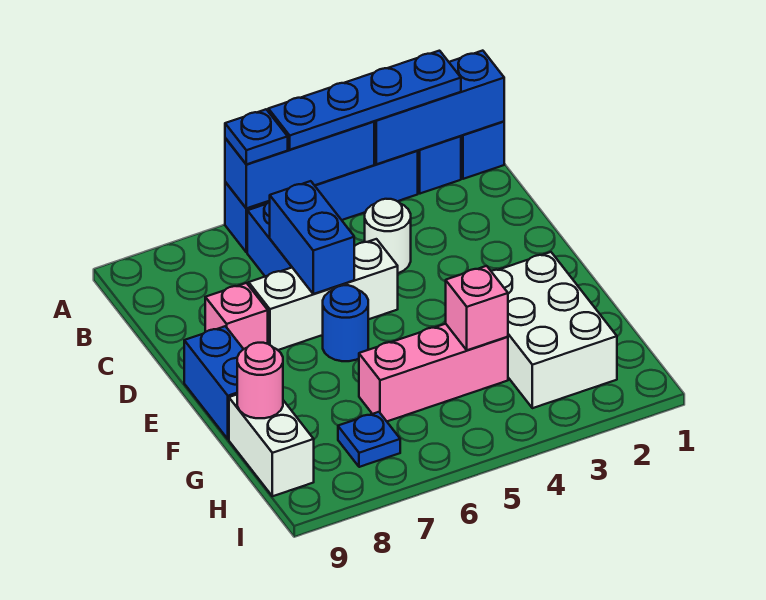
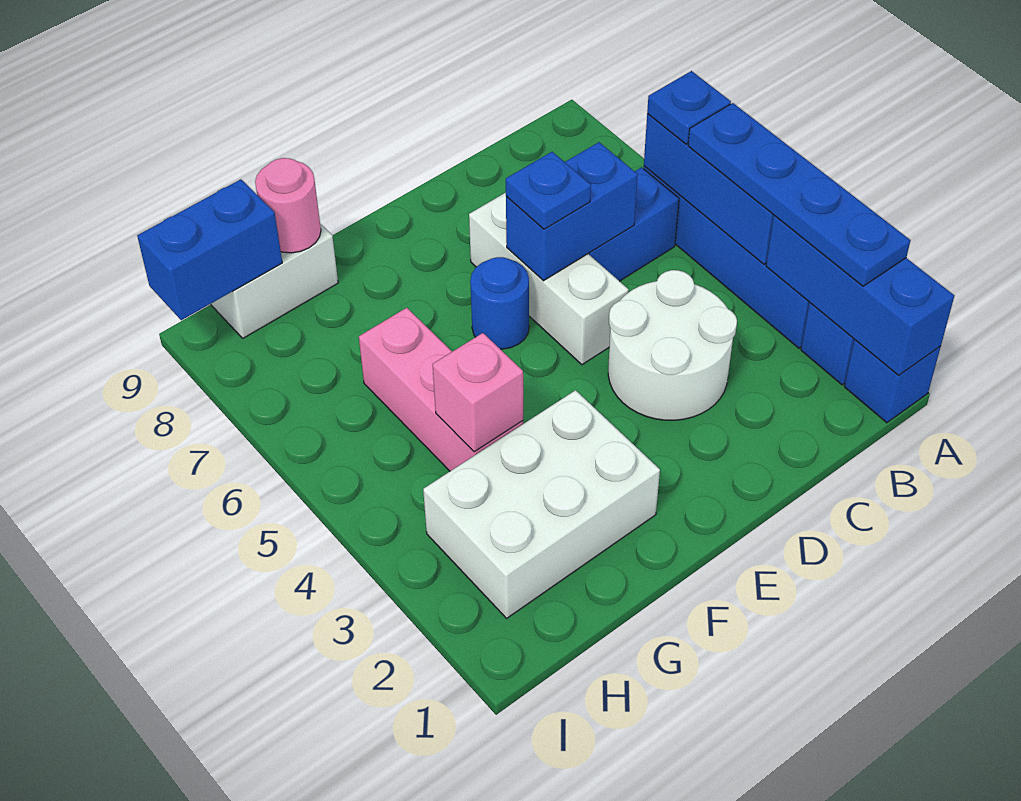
white round brick C4 level 1 -> white round brick C3:D4 level 1
pink brick D8 level 1 -> none
blue brick E9:F9 level 1 -> blue brick H9:I9 level 2
blue plate H7 level 1 -> blue plate D6 level 3

